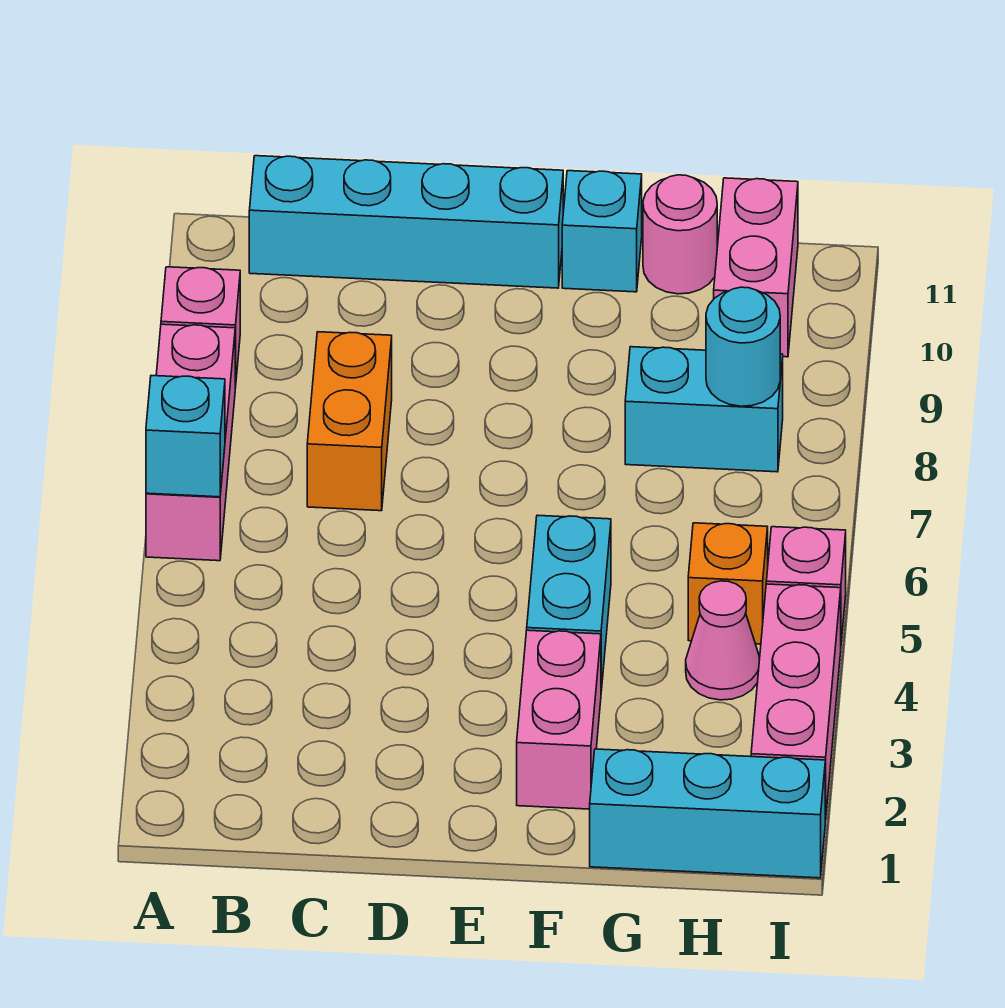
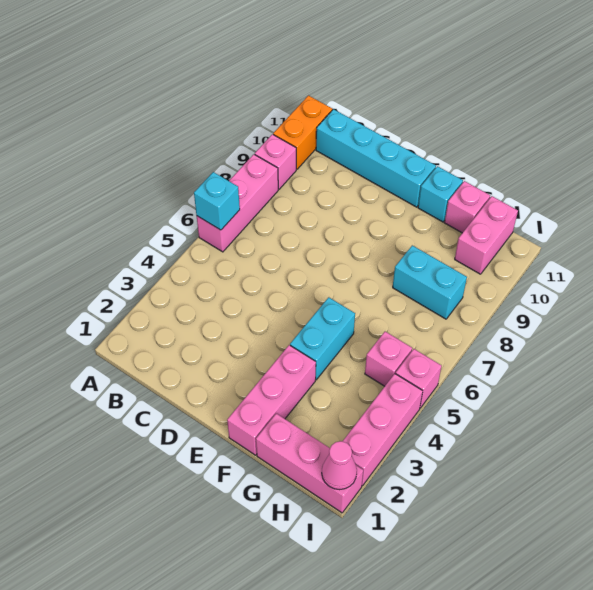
orange brick C7:C8 level 1 -> orange brick A10:A11 level 1
pink brick F2:F3 level 1 -> pink brick F1:F3 level 1
cyan brick G1:I1 level 1 -> pink brick G1:I1 level 1
pink round brick G11 level 1 -> pink brick G11 level 1
pink cone H4 level 1 -> pink cone I1 level 2
orange brick H5 level 1 -> pink brick H5 level 1
cyan round brick H8 level 2 -> none

